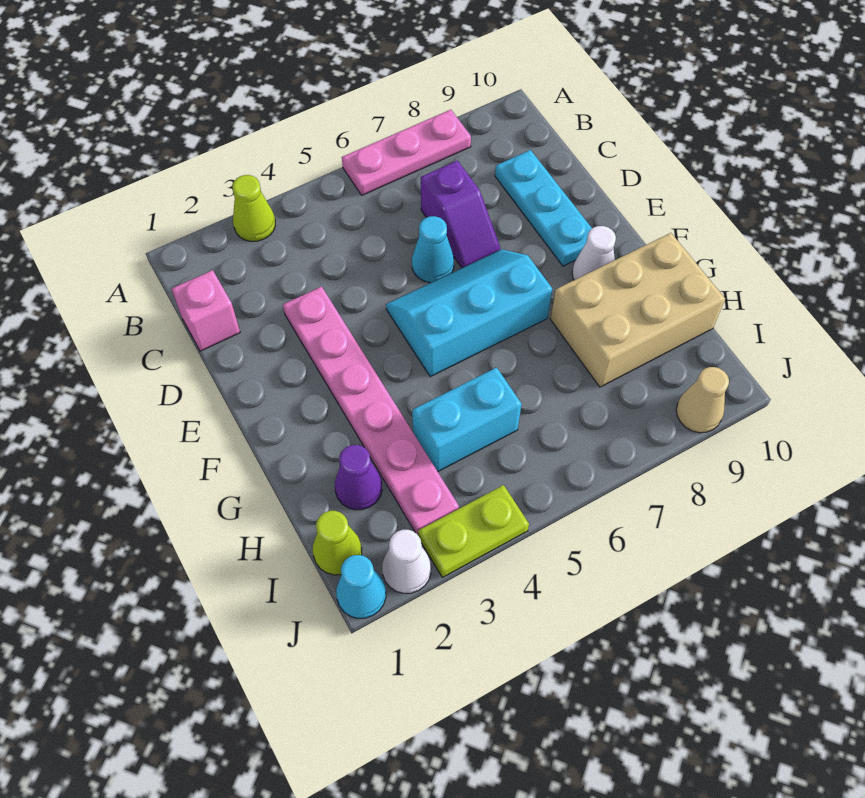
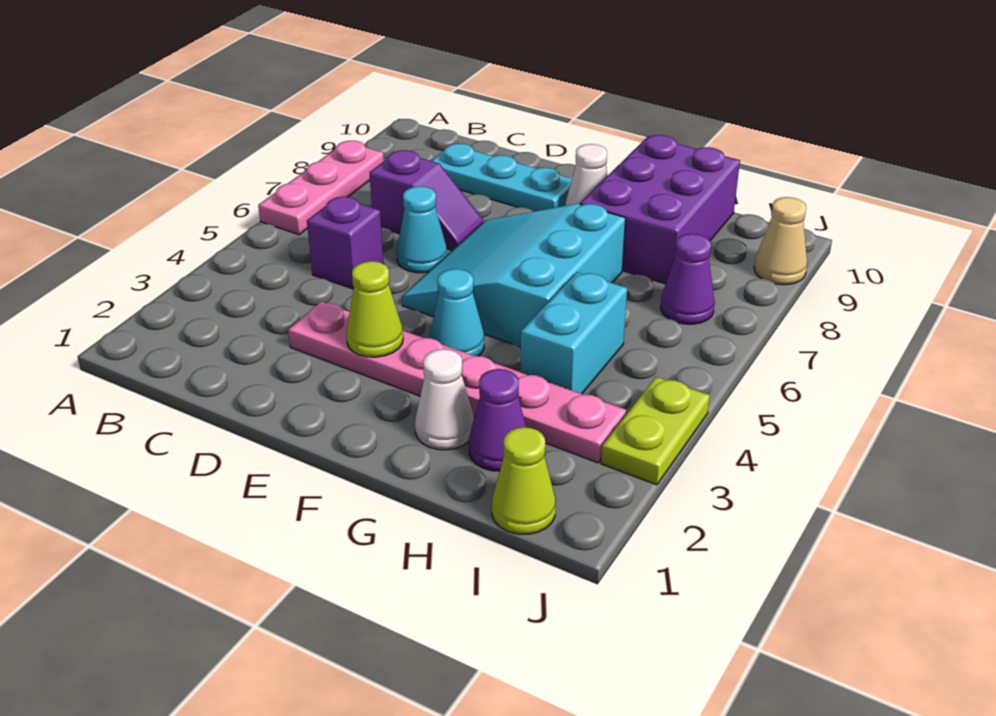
lime cone A3 level 1 -> lime cone E3 level 2
pink brick C1 level 1 -> none
none -> purple brick C5 level 1
cyan slope E5:F7 level 1 top F -> cyan slope E5:G7 level 1 top G
tan brick G8:H10 level 1 -> purple brick G8:H10 level 1
none -> purple cone I7 level 1
cyan cone J1 level 1 -> cyan cone F4 level 1
white cone J2 level 1 -> white cone G2 level 1

